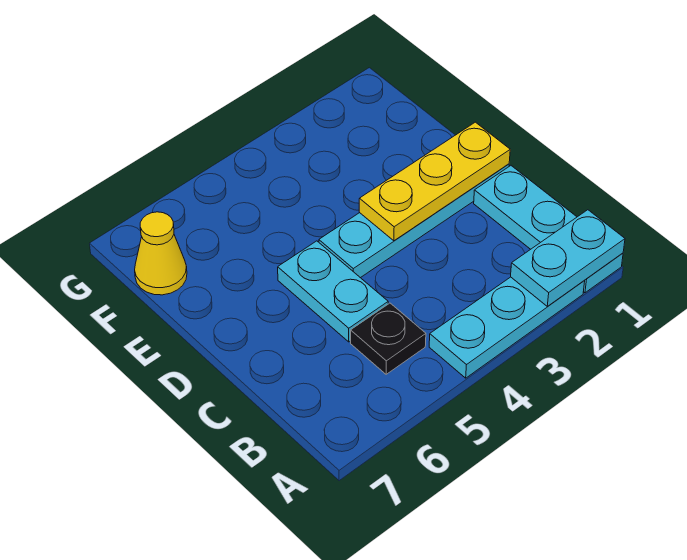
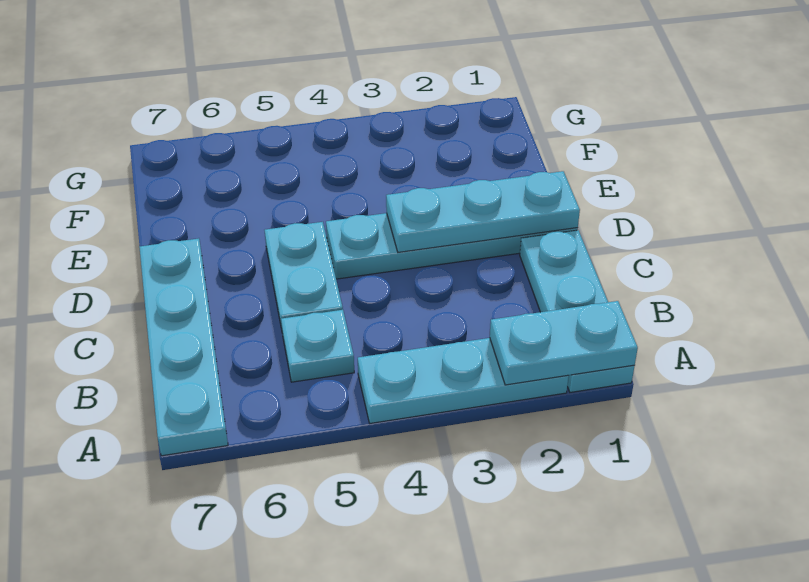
none -> cyan plate A7:D7 level 1
black plate B5 level 1 -> cyan plate B5 level 1
yellow plate D1:D3 level 2 -> cyan plate D1:D3 level 2
yellow cone F7 level 1 -> none

